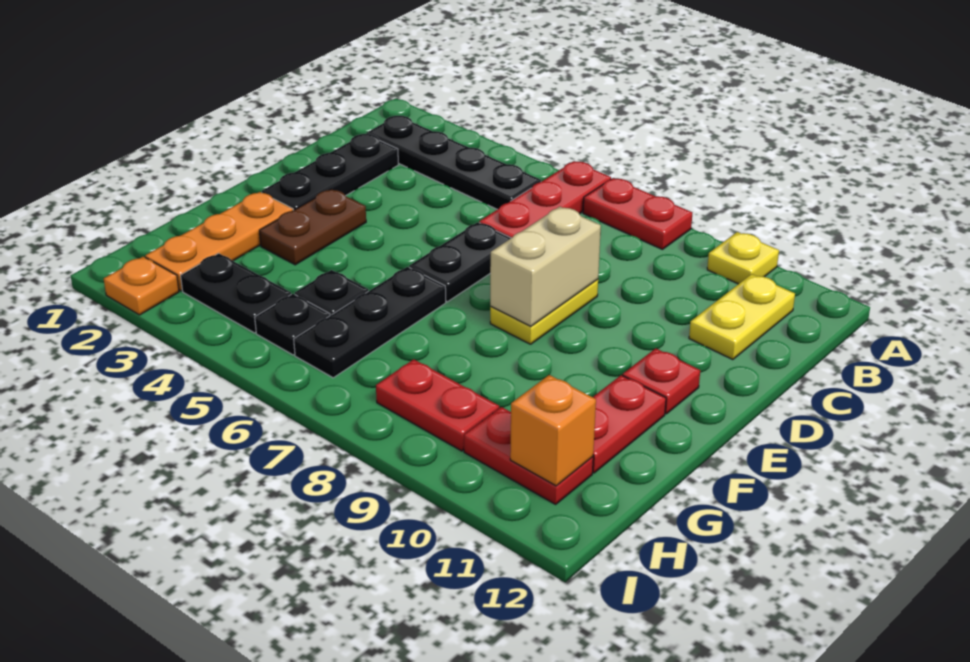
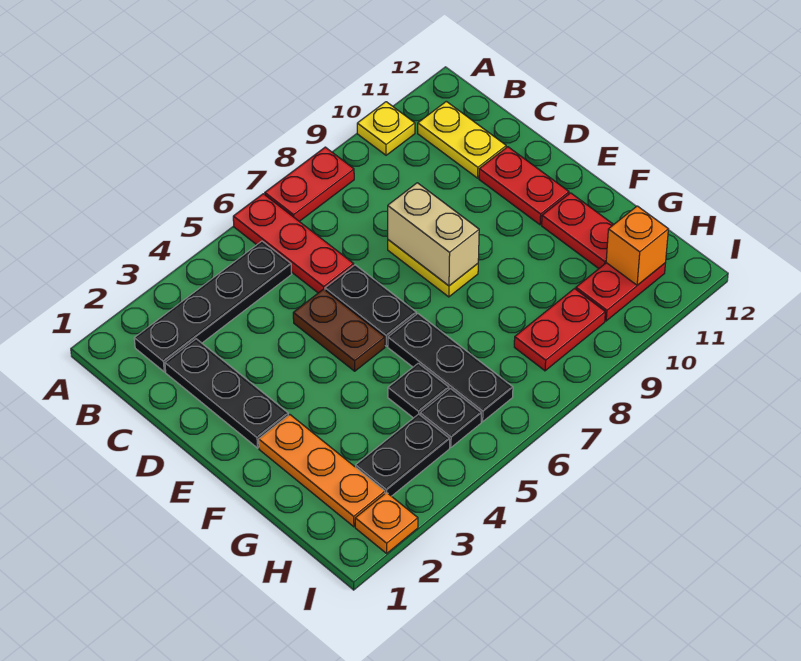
brown plate E3:F3 level 1 -> brown plate D5:E5 level 1
red plate E11 level 1 -> red plate D11:E11 level 1

